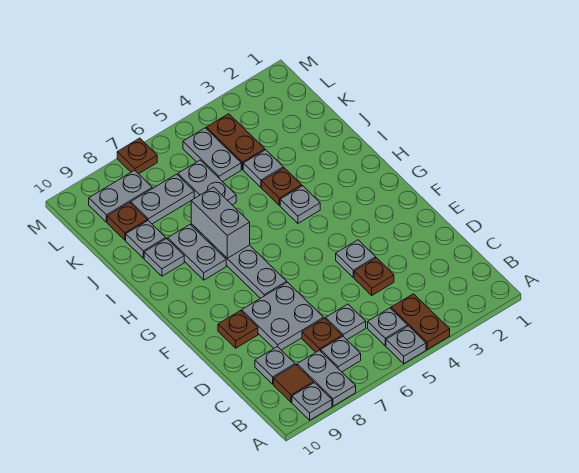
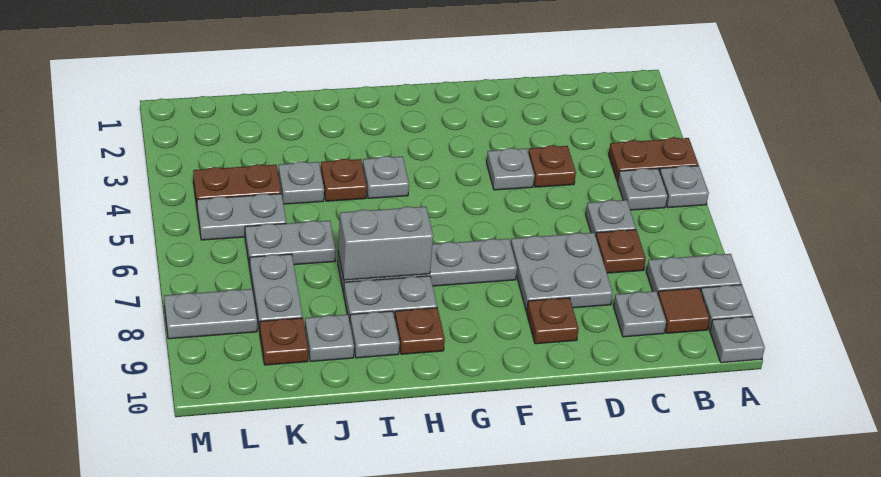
grey plate B7 level 1 -> grey plate A10 level 1
grey plate L8:L9 level 1 -> grey plate L8:M8 level 1
brown plate M7 level 1 -> brown plate H9 level 1

